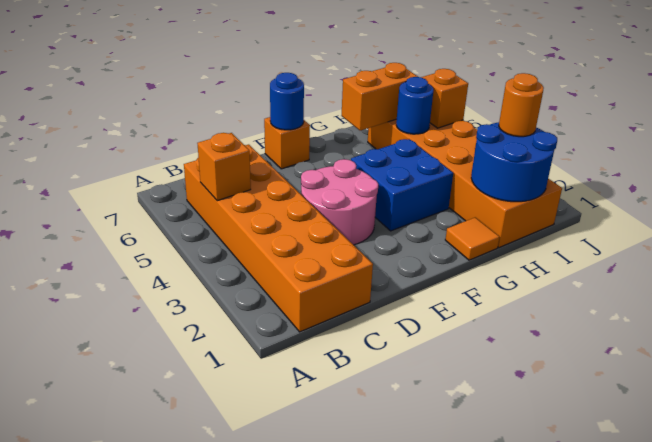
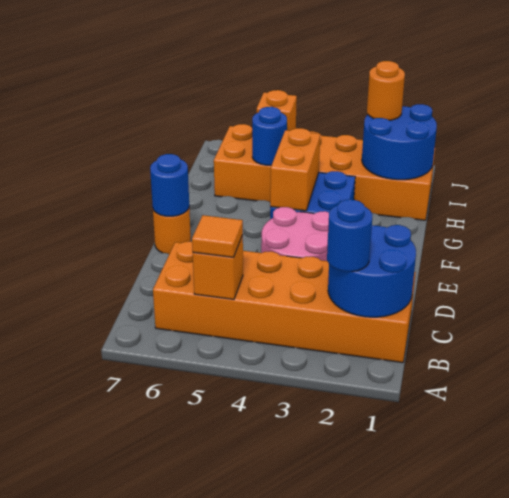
none -> blue round brick B1:C2 level 2
none -> blue round brick B2 level 3
orange brick E7 level 1 -> orange round brick E7 level 1
orange tile G1 level 1 -> orange tile B5 level 3
orange brick G6:H6 level 2 -> orange brick F4:G4 level 2

